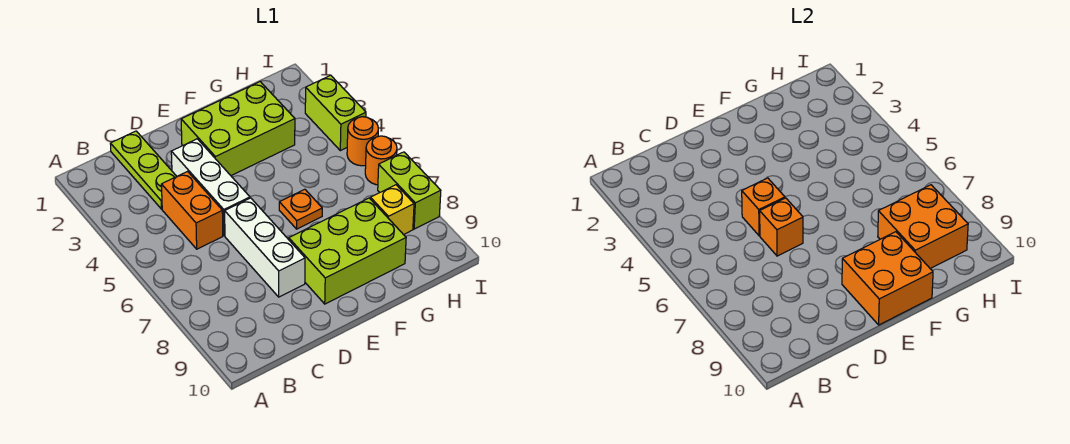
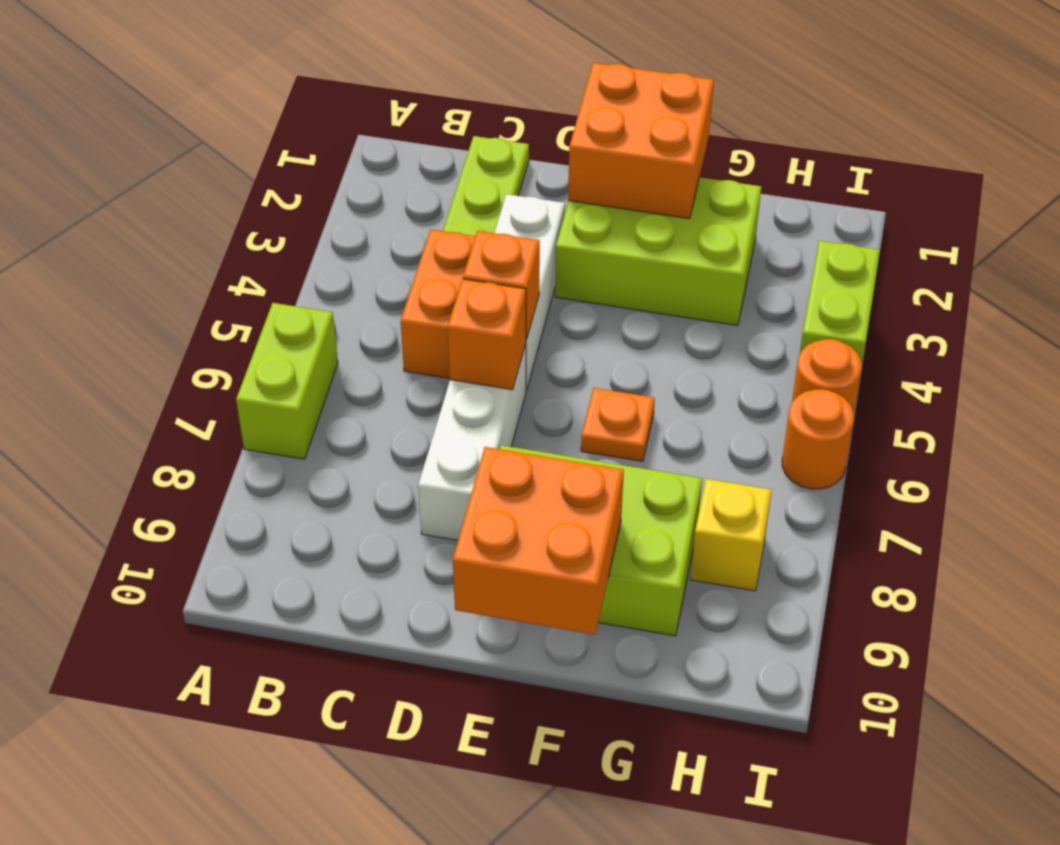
orange brick G8:H9 level 2 -> orange brick E1:F2 level 2
lime brick I7:I8 level 1 -> lime brick A6:A7 level 1

